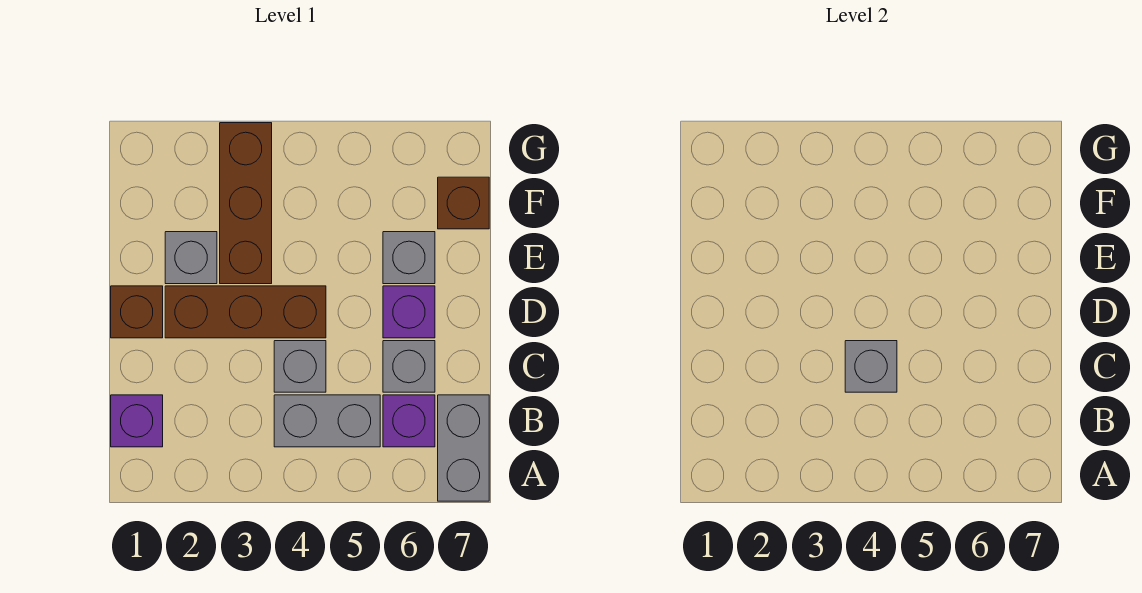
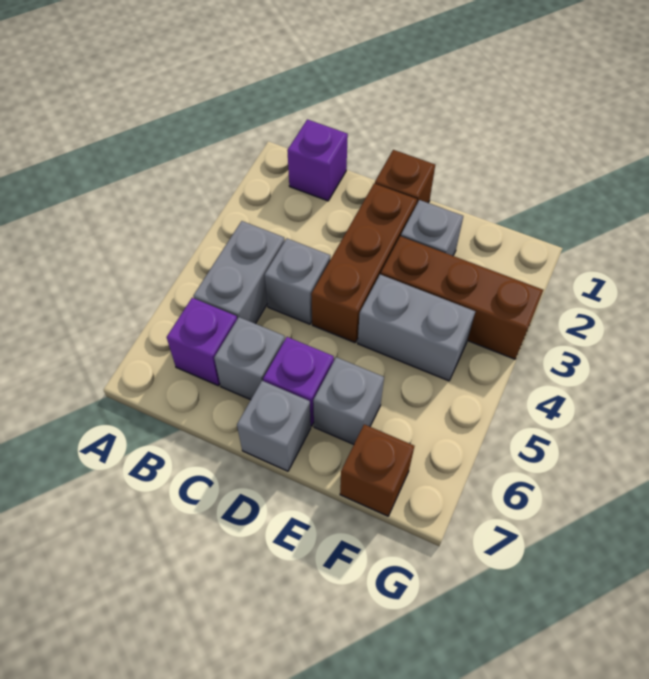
grey brick A7:B7 level 1 -> grey brick E4:F4 level 1
grey brick C4 level 2 -> grey brick D7 level 1

